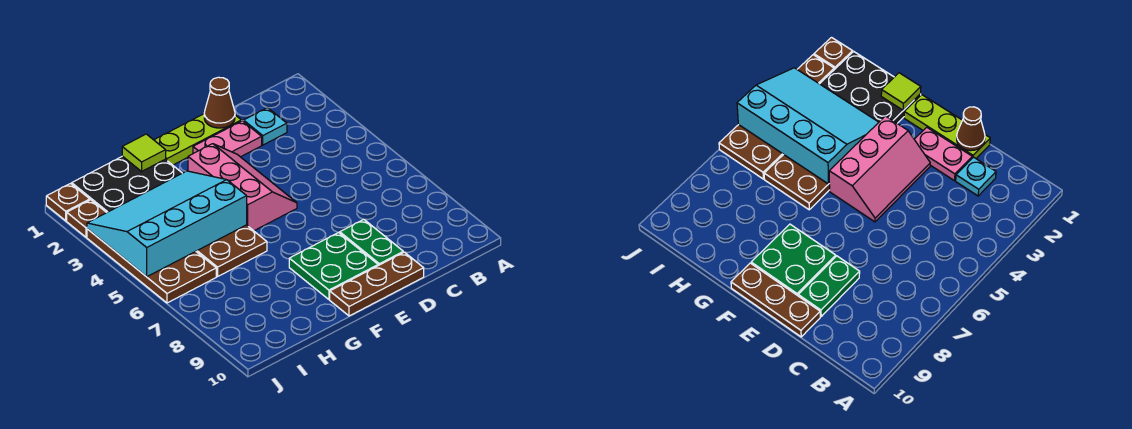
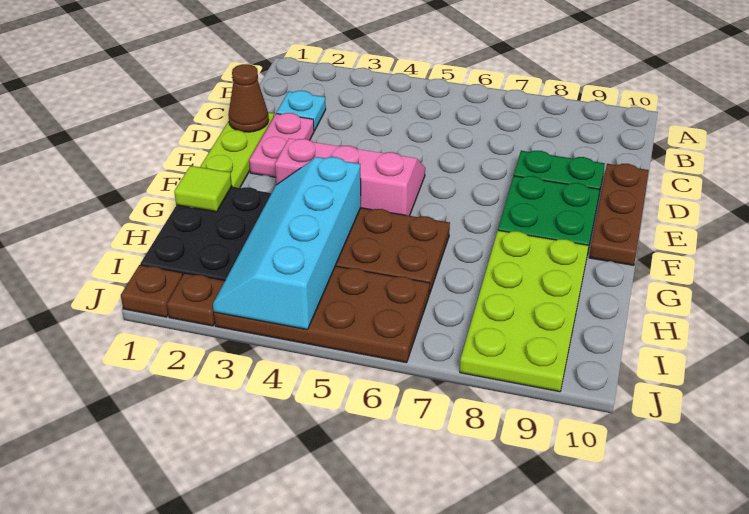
cyan slope G3:J5 level 2 top 5 -> cyan slope G3:J4 level 2 top 4
none -> lime plate G8:J9 level 1

